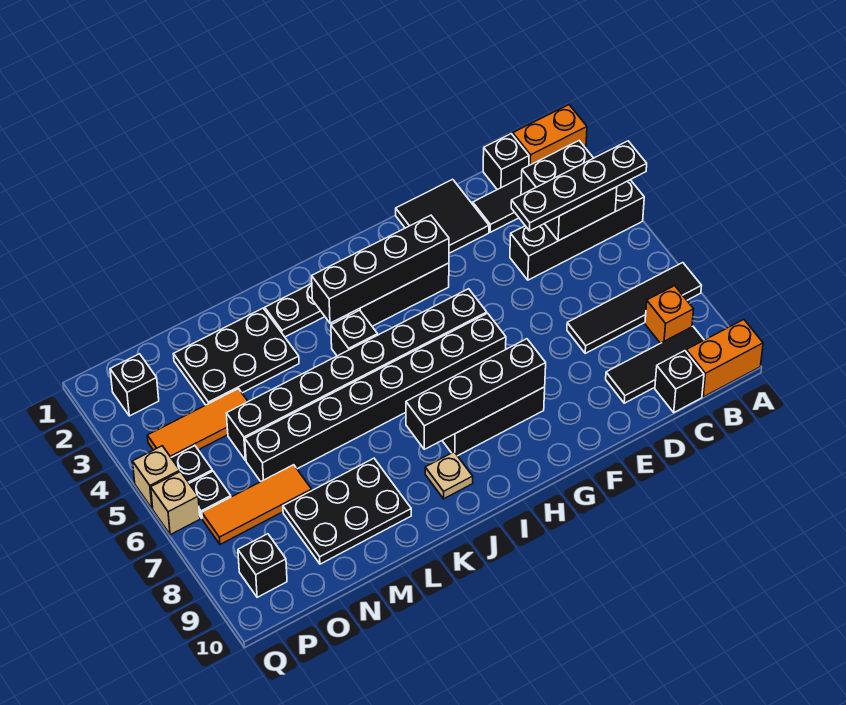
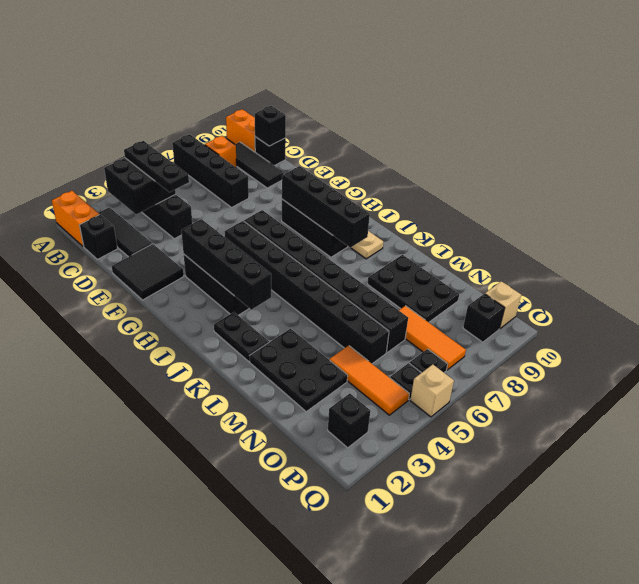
black plate A4:D4 level 3 -> black plate B4:D4 level 3
black tile A7:D7 level 1 -> black brick A7:D7 level 1
black brick J4 level 1 -> black brick C10 level 2
tan brick Q6 level 1 -> tan brick P10 level 1

